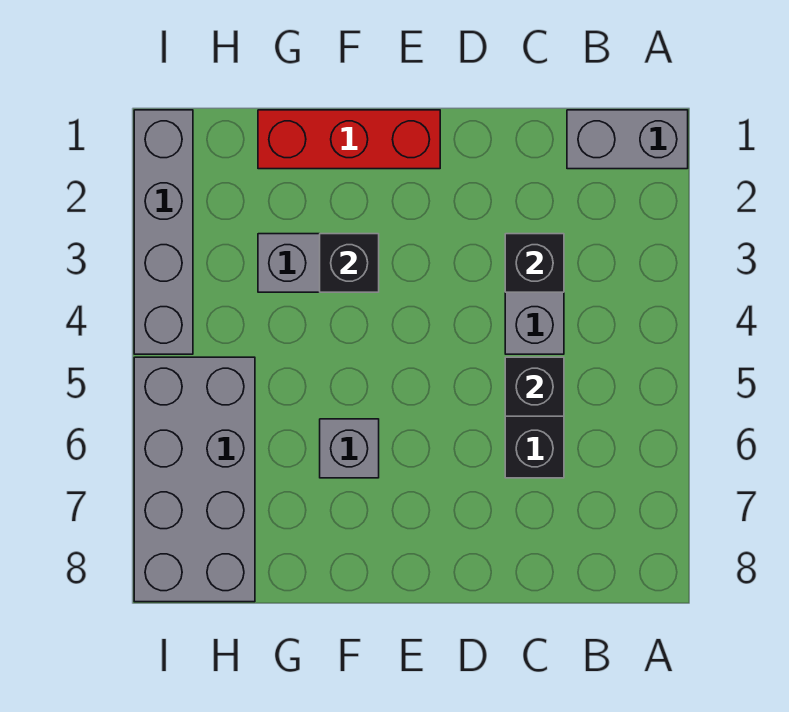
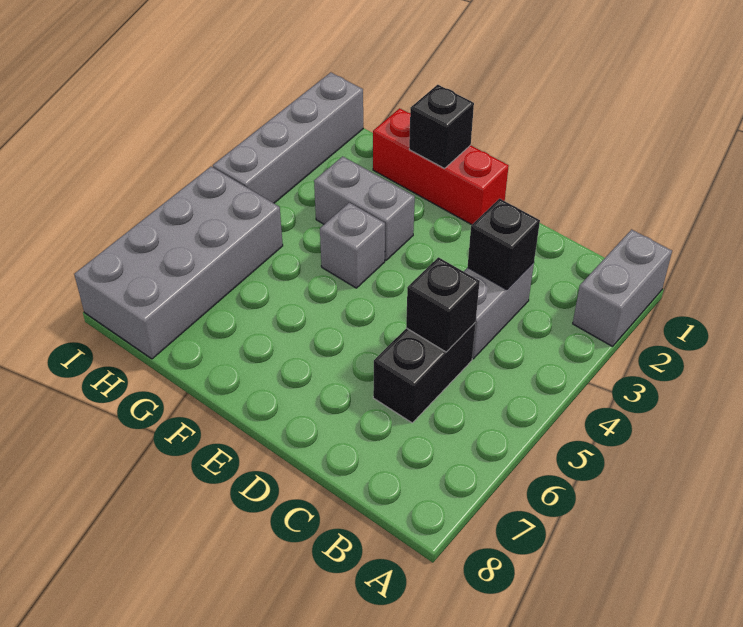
grey brick A1:B1 level 1 -> grey brick A1:A2 level 1
black brick F3 level 2 -> black brick F1 level 2
grey brick F6 level 1 -> grey brick F4 level 1

